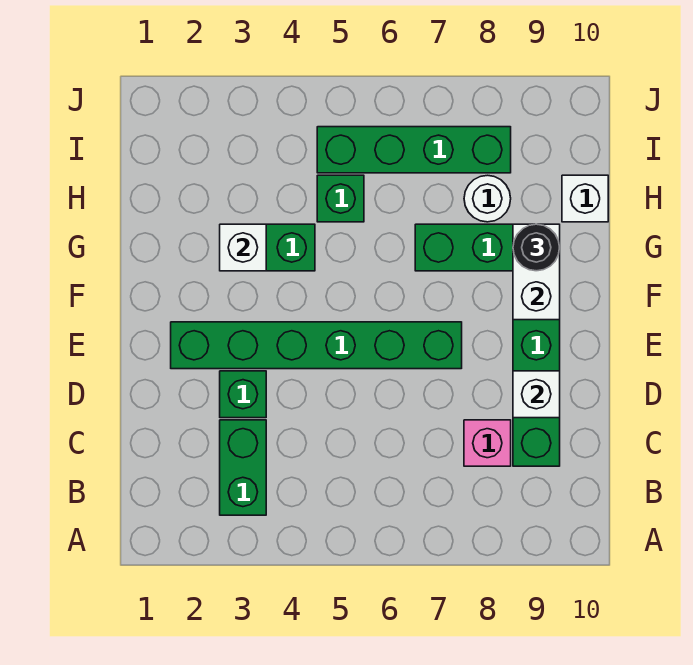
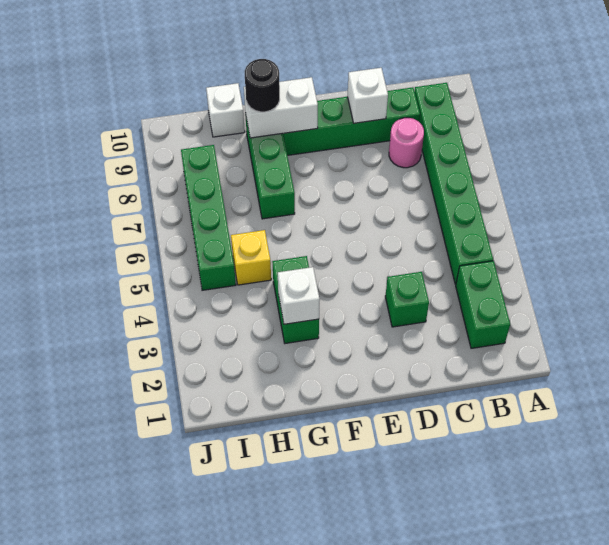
green brick B3:C3 level 1 -> green brick B2:B3 level 1
pink brick C8 level 1 -> pink round brick C8 level 1
green brick E2:E7 level 1 -> green brick B4:B9 level 1
green brick H5 level 1 -> yellow brick H5 level 1
white round brick H8 level 1 -> none

